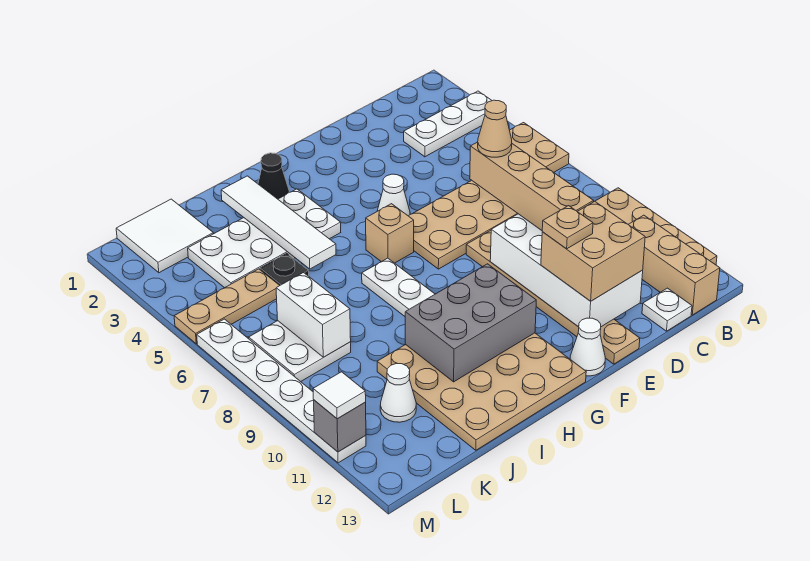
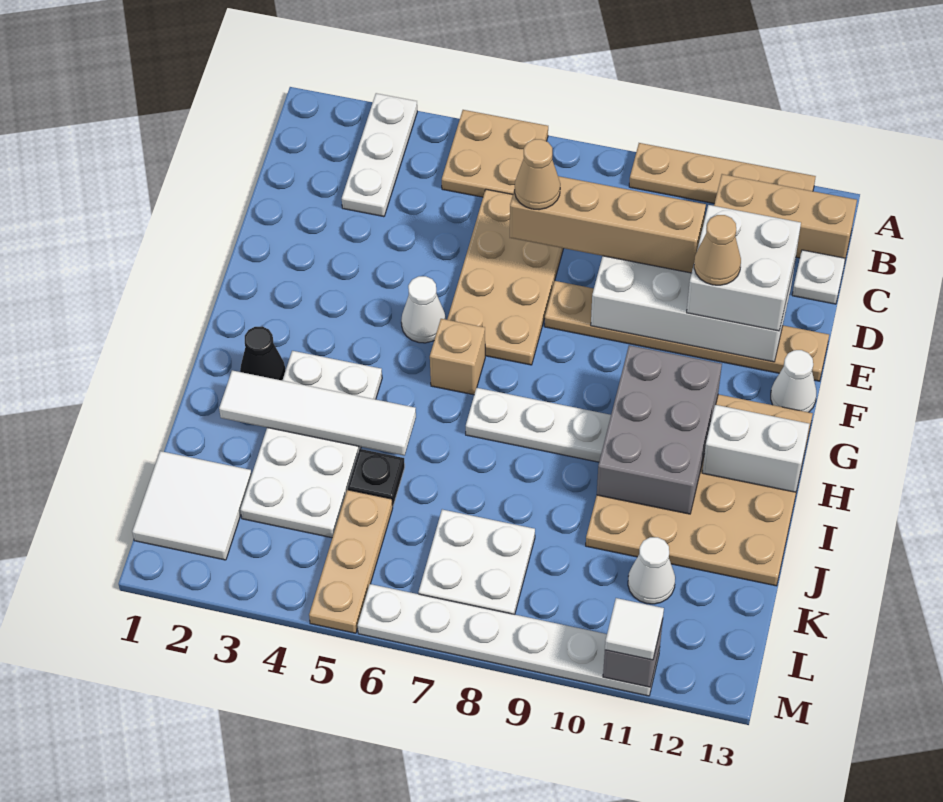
tan brick D11:E12 level 3 -> white brick D11:E12 level 3
tan plate E11 level 4 -> tan cone E11 level 4
white brick K7:K8 level 2 -> white brick H12:H13 level 2

